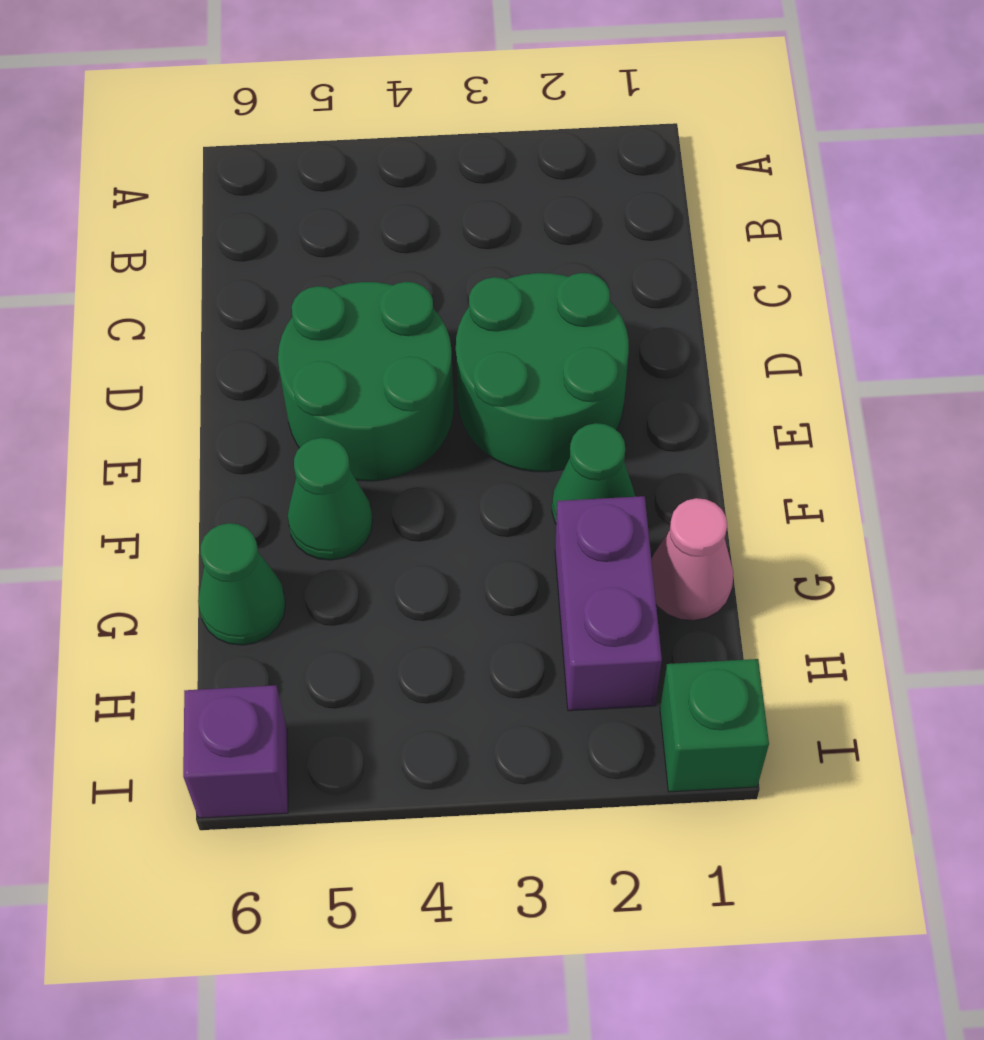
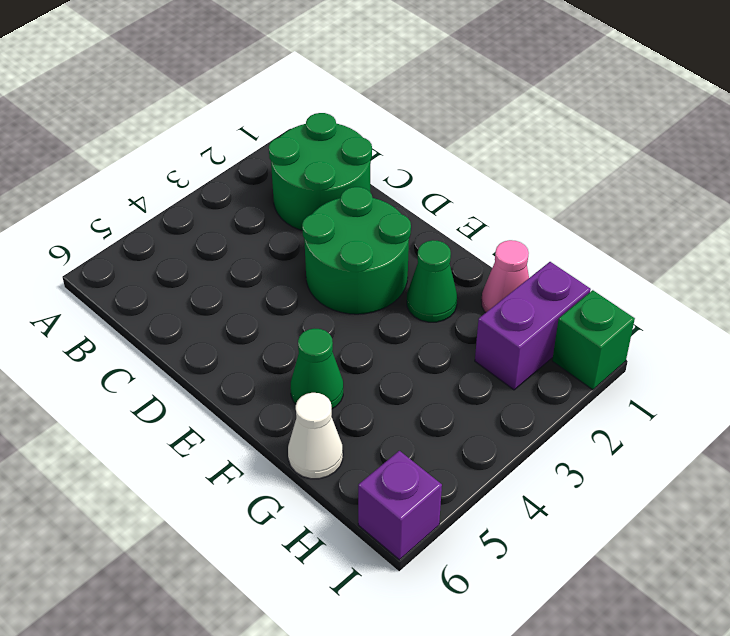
green round brick D4:E5 level 1 -> green round brick B1:C2 level 1
purple brick G2:H2 level 1 -> purple brick H1:H2 level 1
green cone G6 level 1 -> white cone G6 level 1

